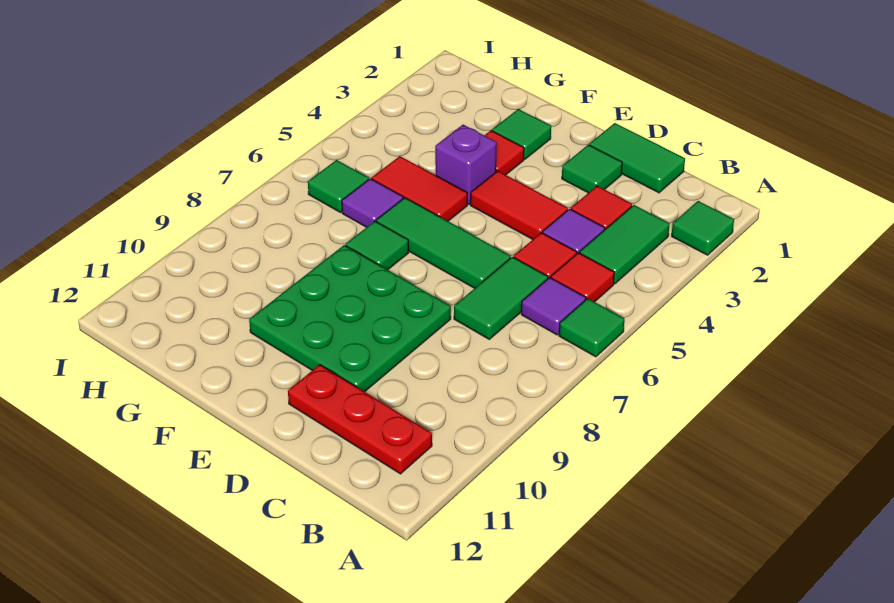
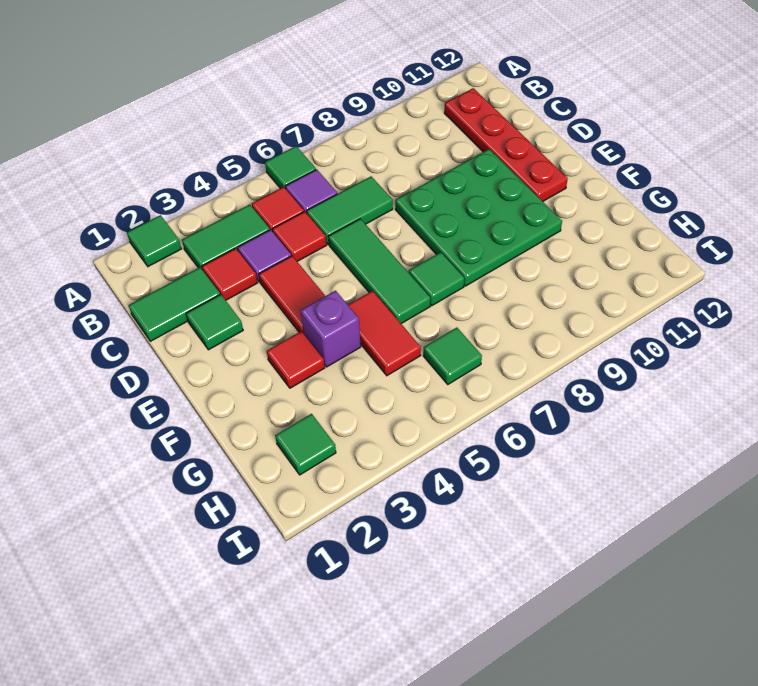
red plate B11:D11 level 1 -> red plate B11:E11 level 1
green tile C1:D1 level 1 -> green tile C1:C2 level 1
green tile F2 level 1 -> green tile H2 level 1
purple tile G6 level 1 -> none

